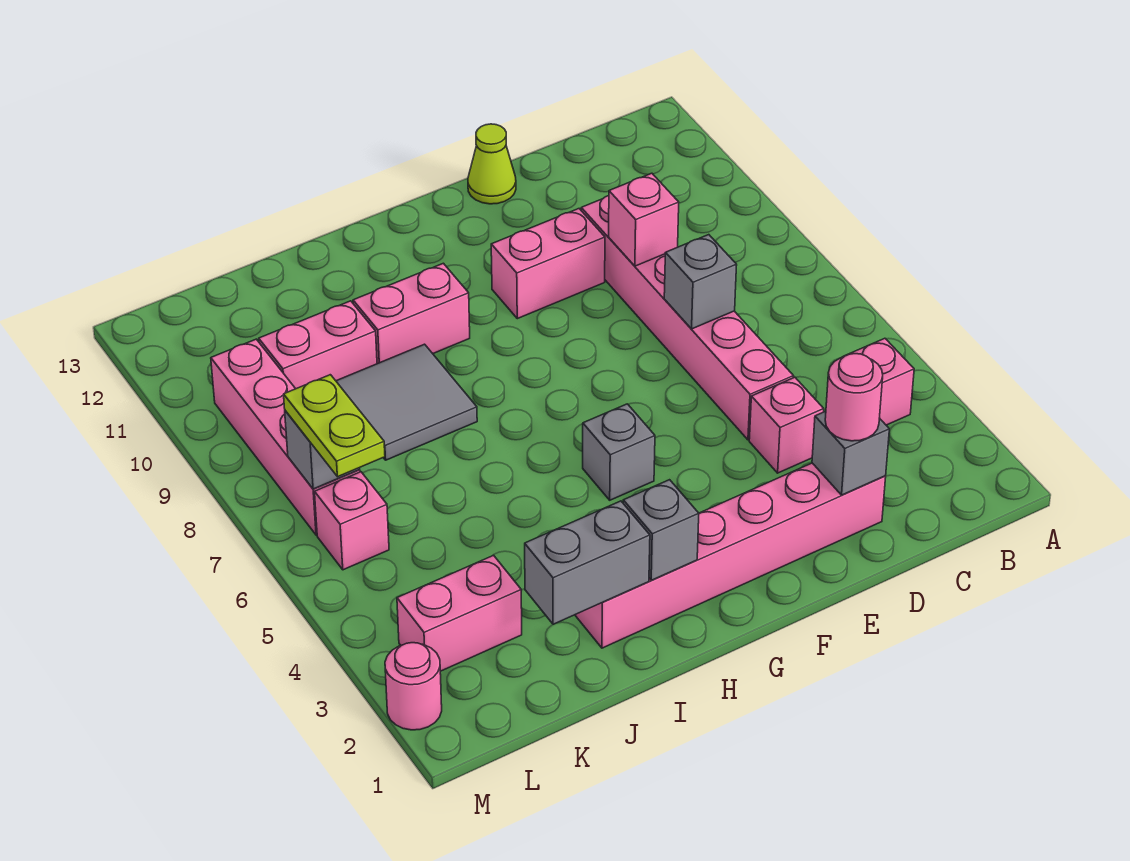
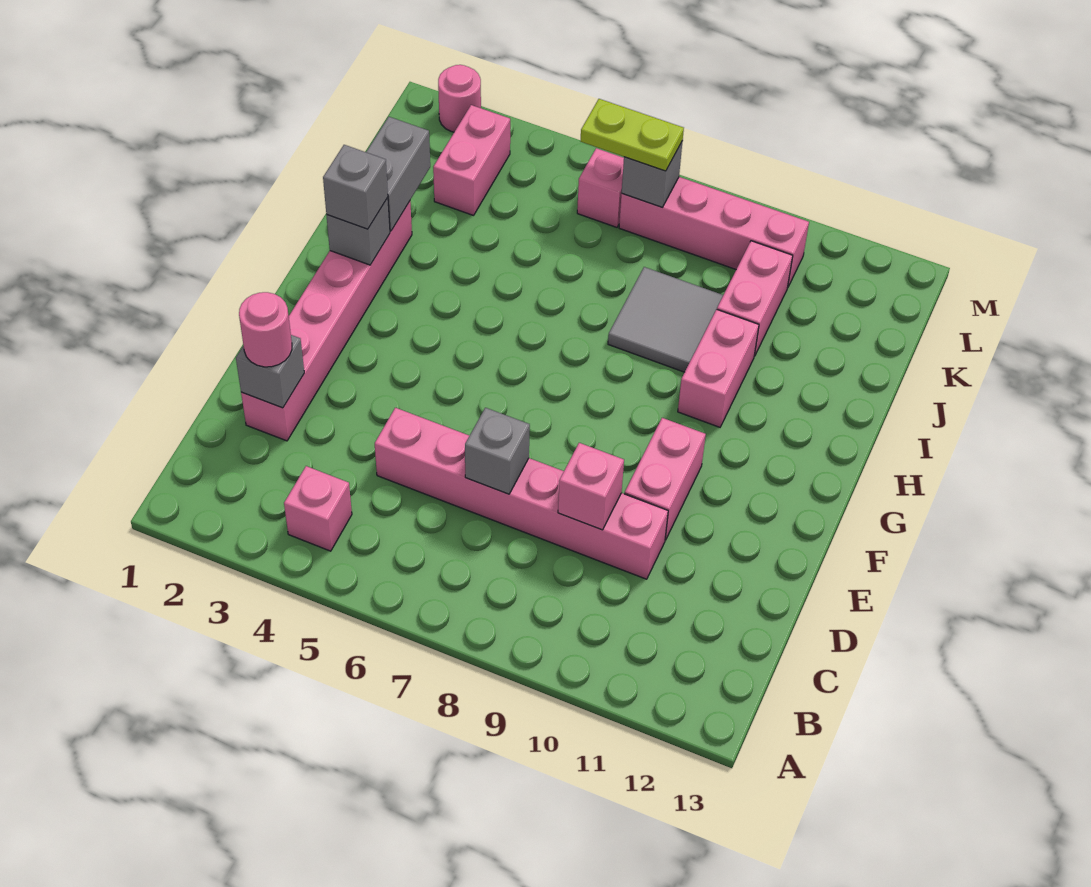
pink brick D4 level 1 -> none
lime cone E13 level 1 -> none
grey brick G5 level 1 -> grey brick H2 level 3

